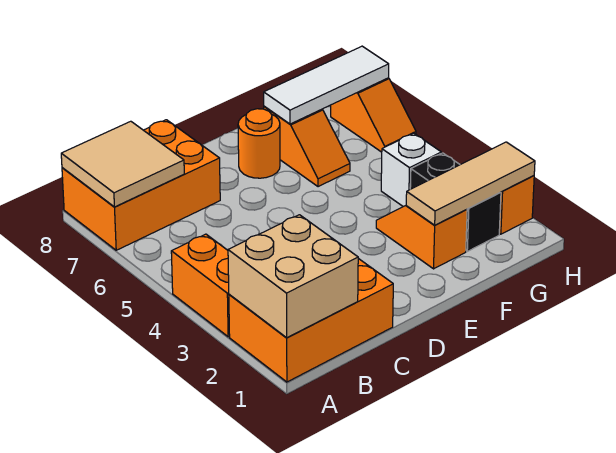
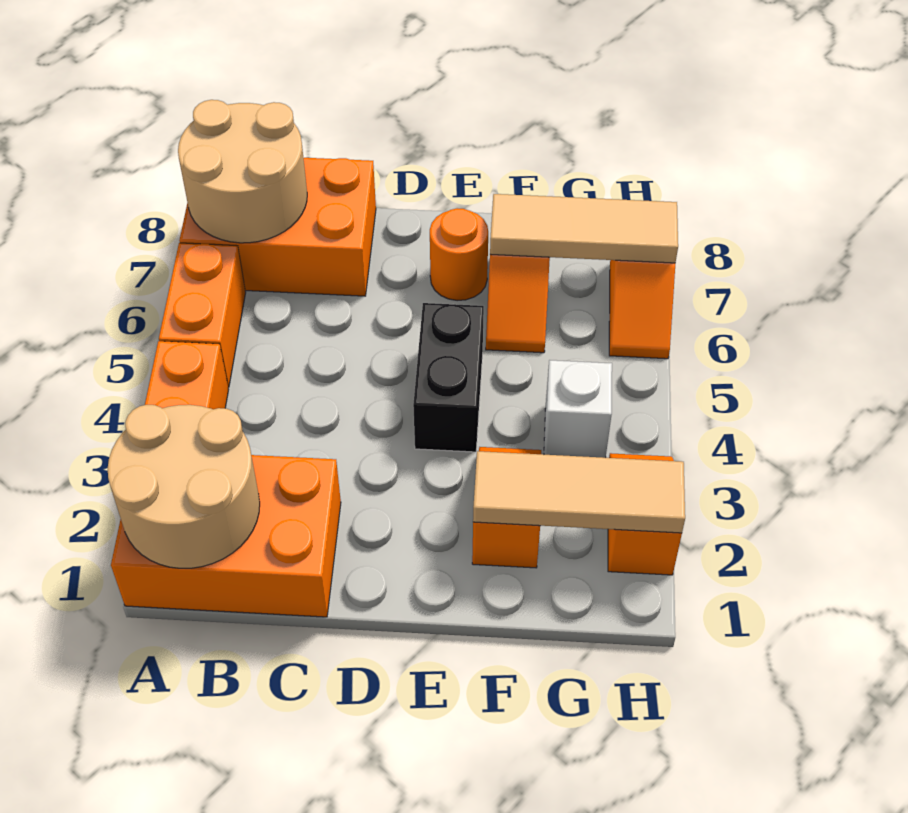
tan brick A1:B2 level 2 -> tan round brick A1:B2 level 2
none -> orange brick A5:A6 level 1
tan tile A7:B8 level 2 -> tan round brick A7:B8 level 2
white tile F7:H7 level 2 -> tan tile F7:H7 level 2
black brick G2:G3 level 1 -> black brick E4:E5 level 1

